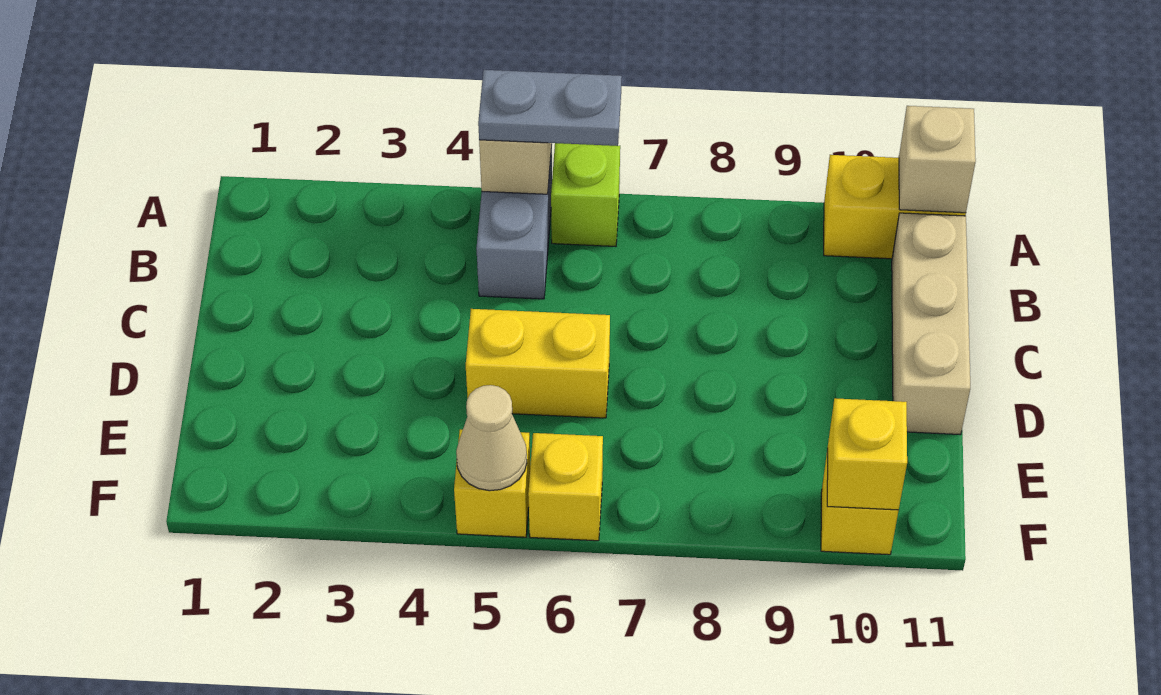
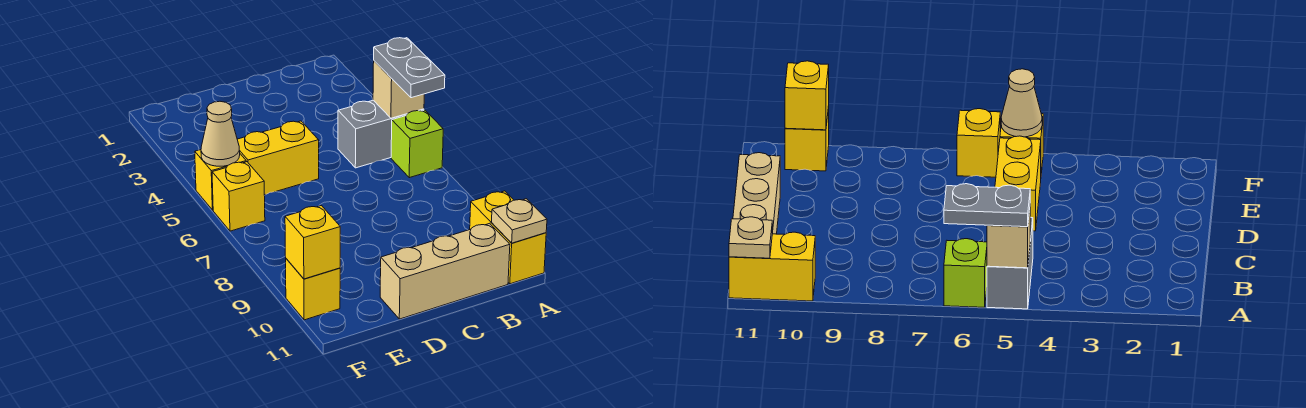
tan brick A11 level 2 -> tan plate A11 level 2
yellow brick D5:D6 level 1 -> yellow brick D5:E5 level 1

